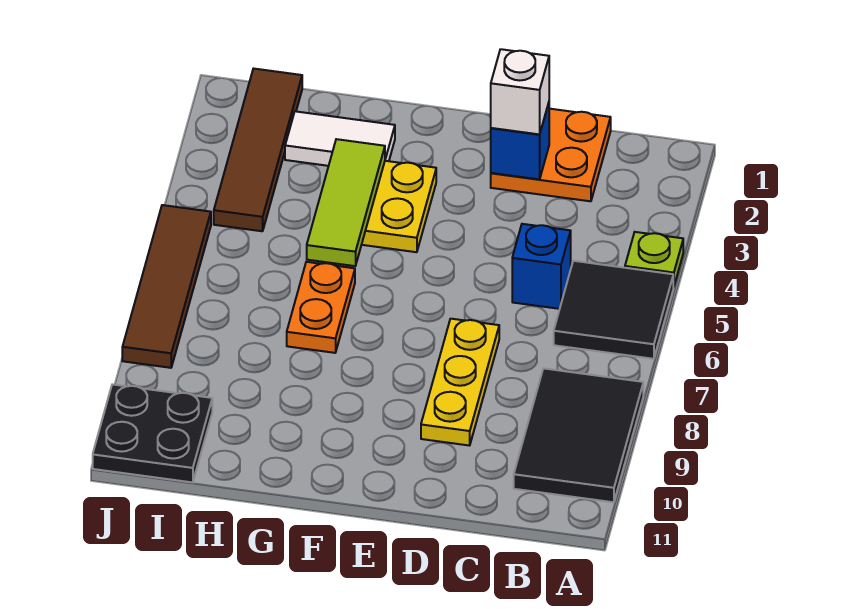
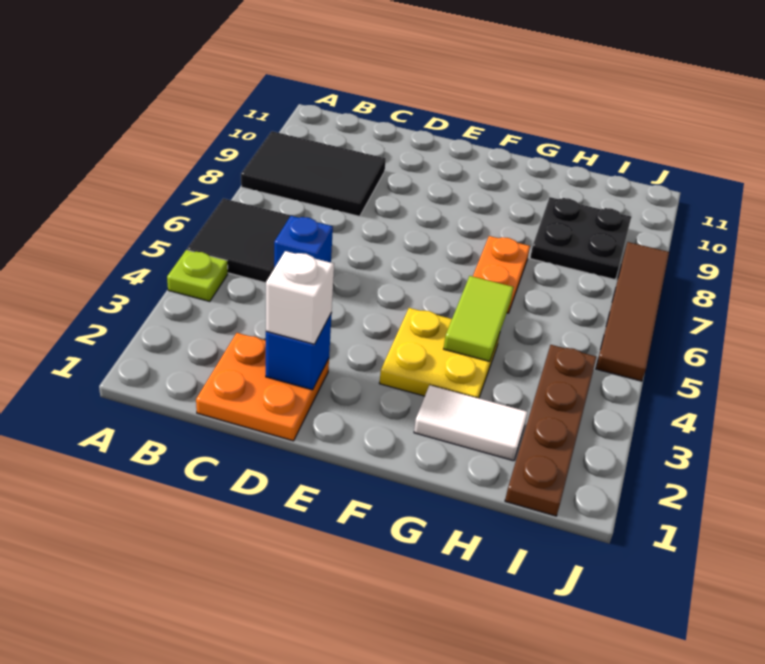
black tile A8:B10 level 1 -> black tile A8:C9 level 1
yellow plate D7:D9 level 1 -> none
lime tile G3:G5 level 2 -> lime tile G4:G5 level 2
brown tile I1:I4 level 1 -> brown plate I1:I4 level 1
black plate I10:J11 level 1 -> black plate H8:I9 level 1

